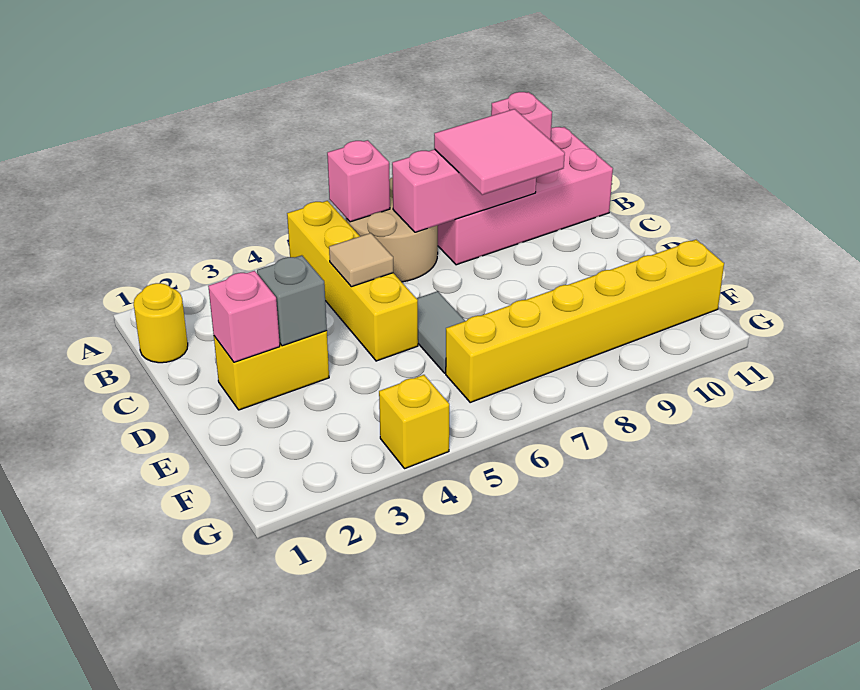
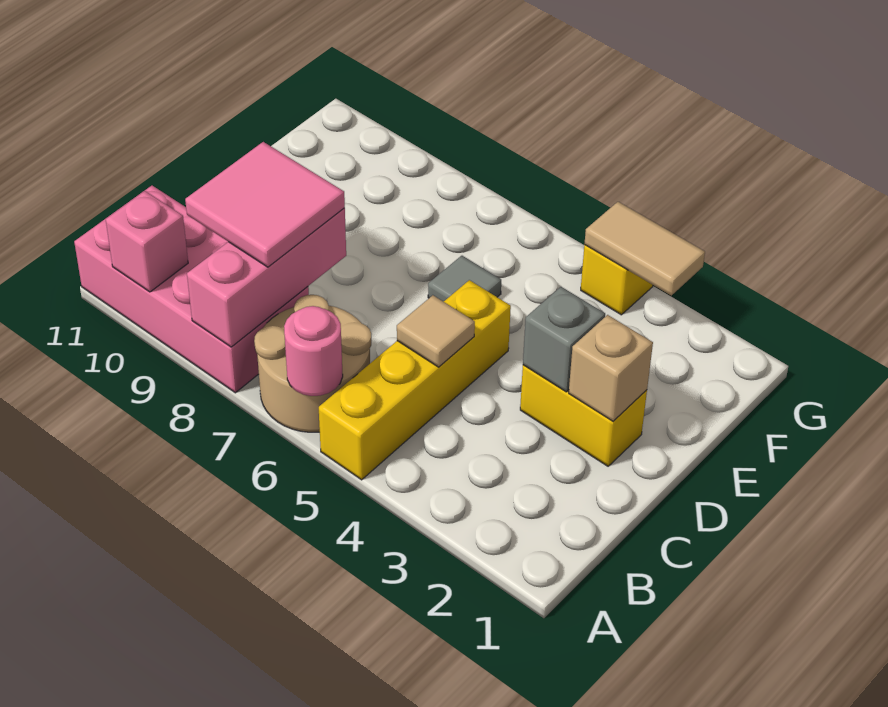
pink brick A6 level 2 -> pink round brick A6 level 2
yellow round brick B1 level 1 -> none
pink brick B7:B9 level 2 -> pink brick A8:C8 level 2
pink brick D2 level 2 -> tan brick D2 level 2
grey tile D6:E6 level 1 -> grey tile E6 level 1
yellow brick F6:F11 level 1 -> none
none -> tan tile G3:G4 level 2

